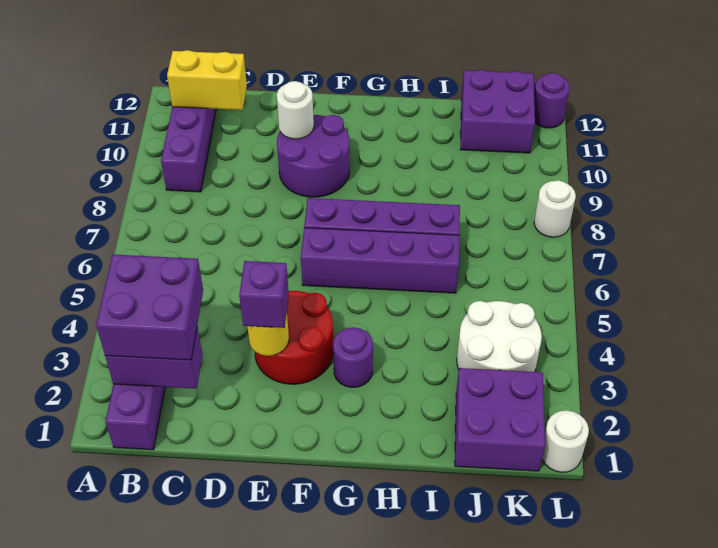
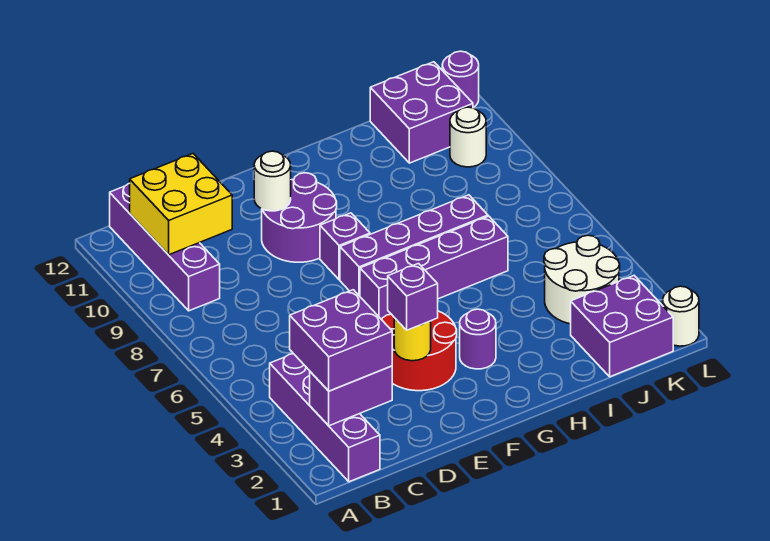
yellow brick B11:C11 level 2 -> yellow brick B10:C11 level 2
none -> purple brick F8 level 1
white round brick L8 level 1 -> white round brick K10 level 1

